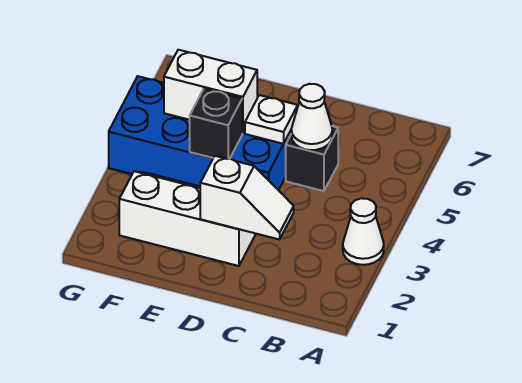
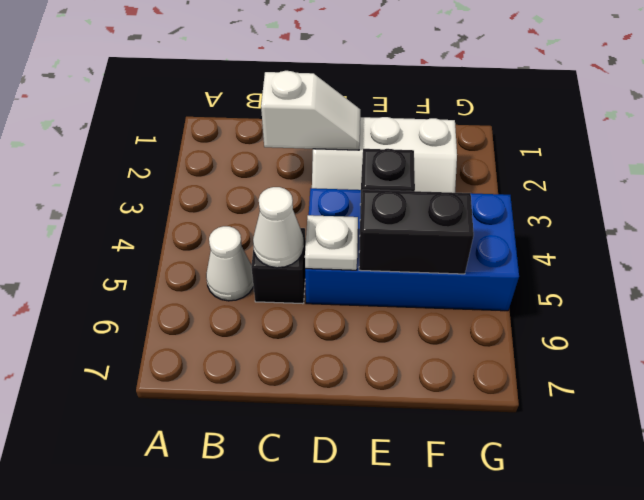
white cone A3 level 1 -> white cone B5 level 1
white slope C2:D2 level 2 top D -> white slope C2:D2 level 2 top C
white brick E5:F5 level 2 -> black brick E5:F5 level 2

